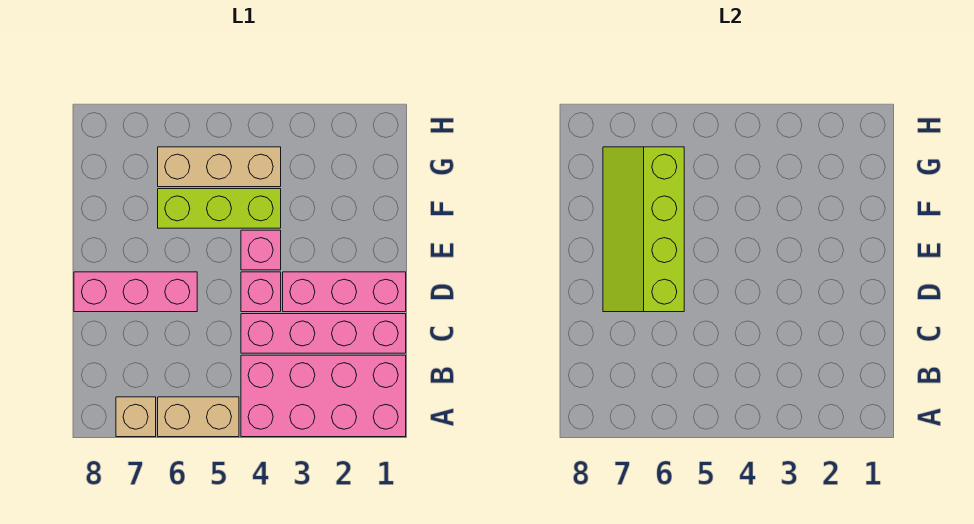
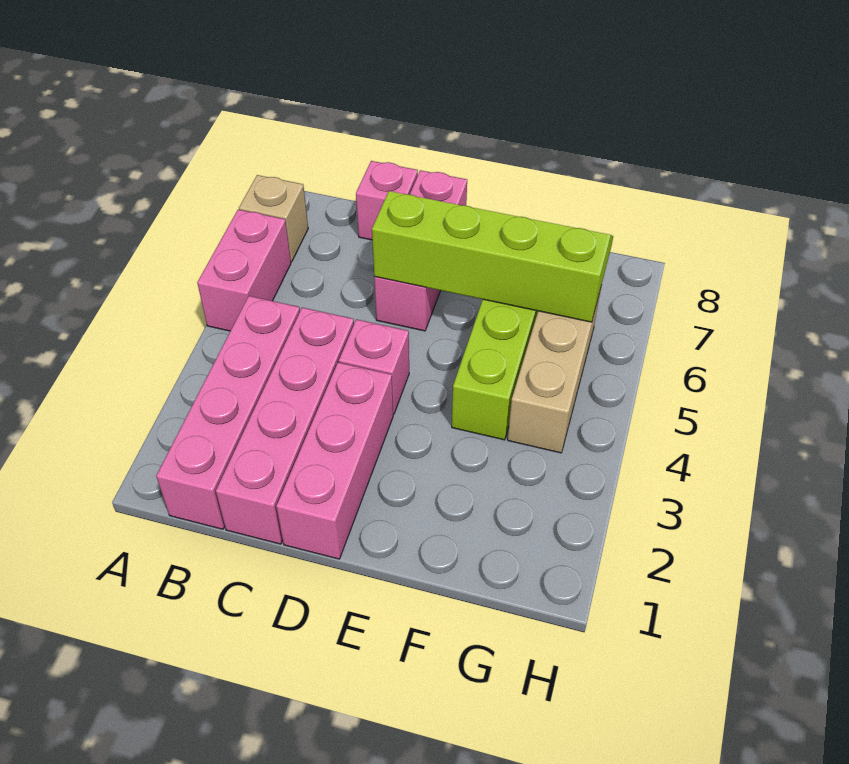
pink brick A1:B4 level 1 -> pink brick B1:B4 level 1
tan brick A5:A6 level 1 -> pink brick A5:A6 level 1
pink brick E4 level 1 -> pink brick C8 level 1

